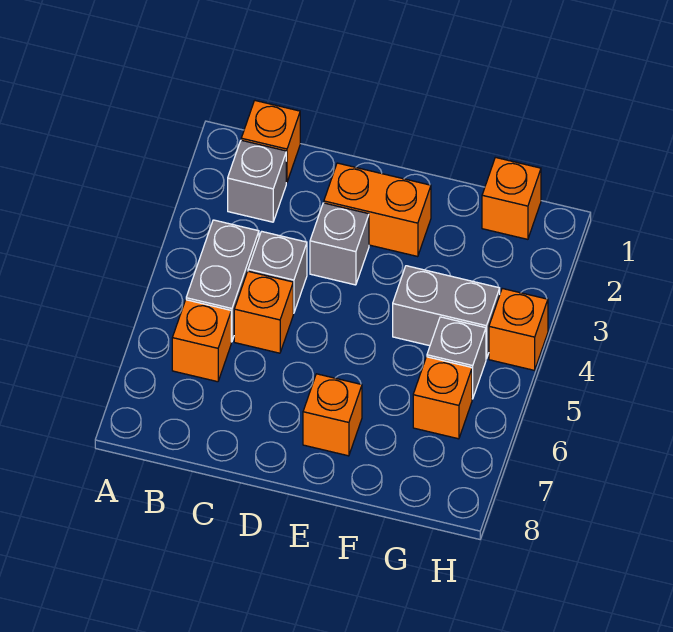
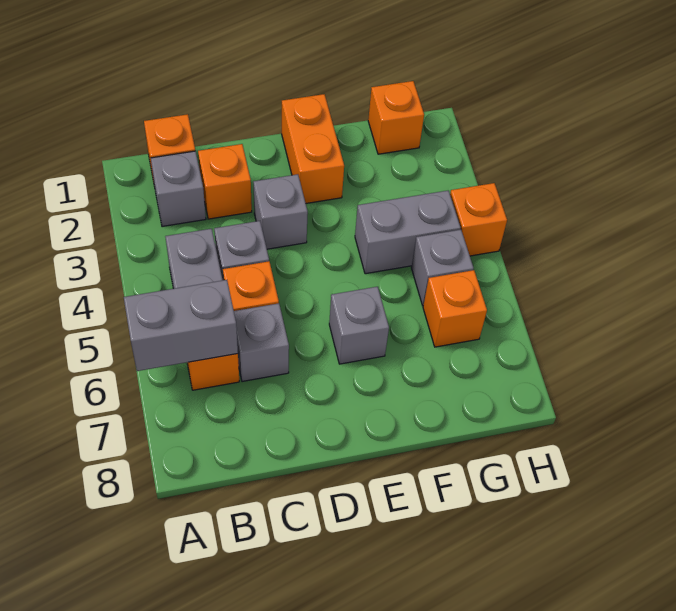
none -> grey brick A6:B6 level 2
none -> grey brick C6 level 1
orange brick D2:E2 level 1 -> orange brick E1:E2 level 1
none -> grey brick E6 level 1
orange brick E7 level 1 -> orange brick C2 level 1

